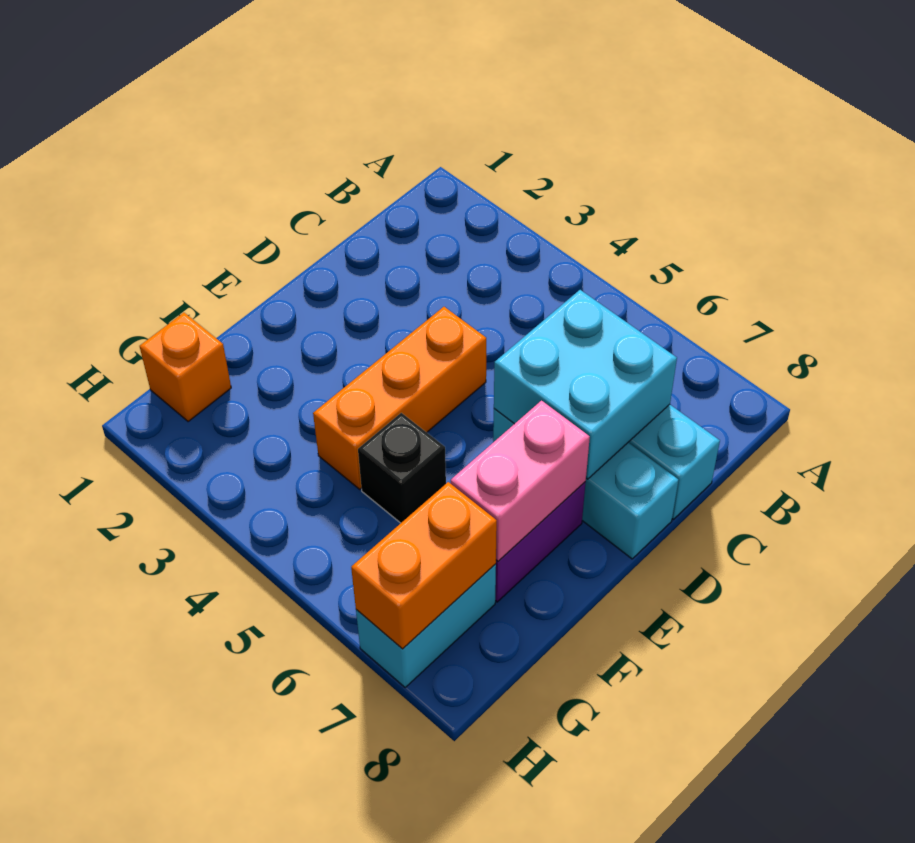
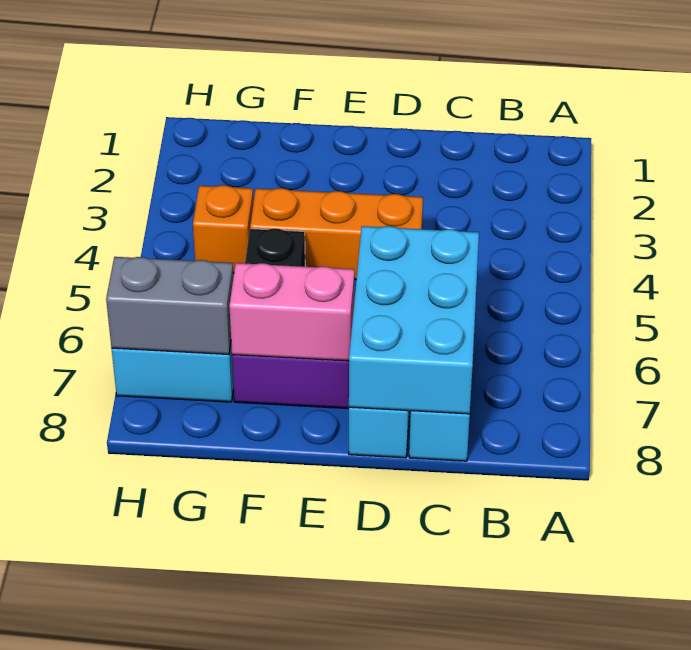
cyan brick C6:D7 level 2 -> cyan brick C6:D8 level 2
orange brick G1 level 1 -> orange brick G4 level 1
orange brick G7:H7 level 2 -> grey brick G7:H7 level 2

